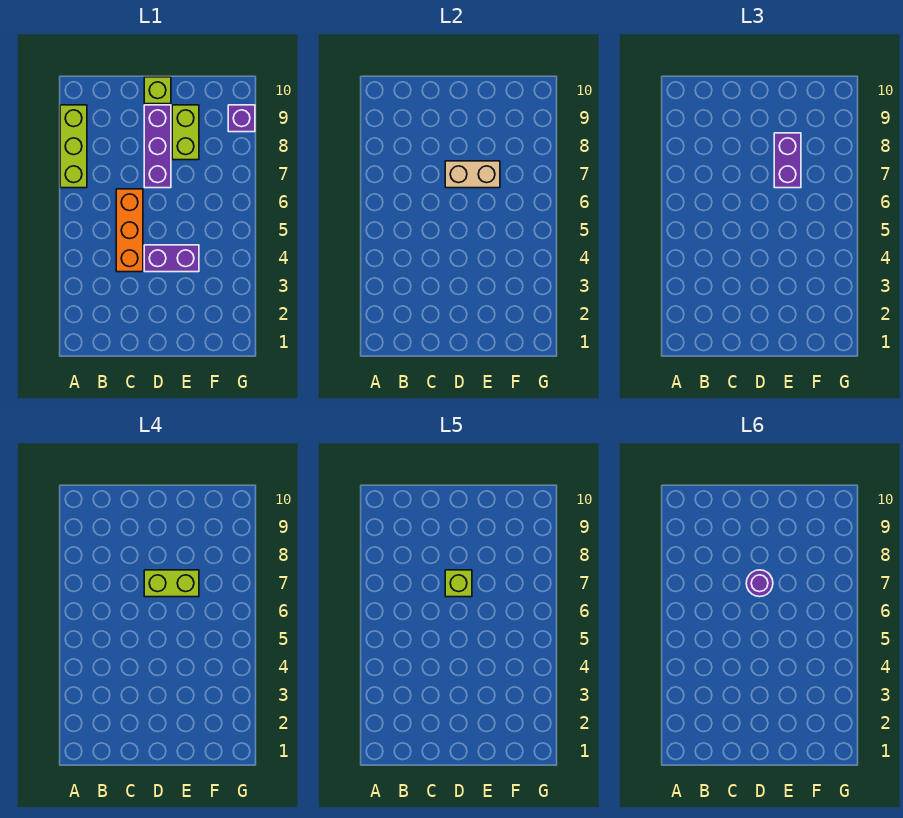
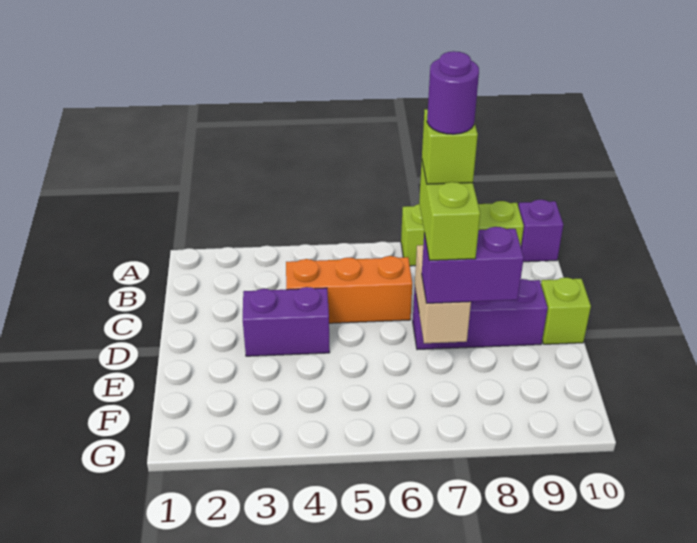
purple brick D4:E4 level 1 -> purple brick D3:D4 level 1
lime brick E8:E9 level 1 -> none
purple brick G9 level 1 -> purple brick A10 level 1

